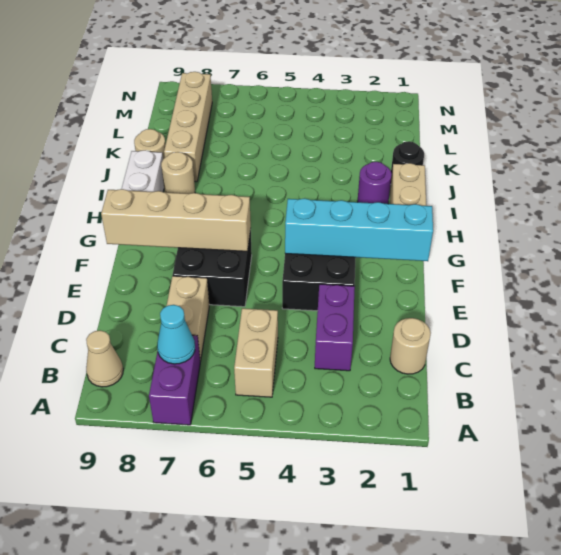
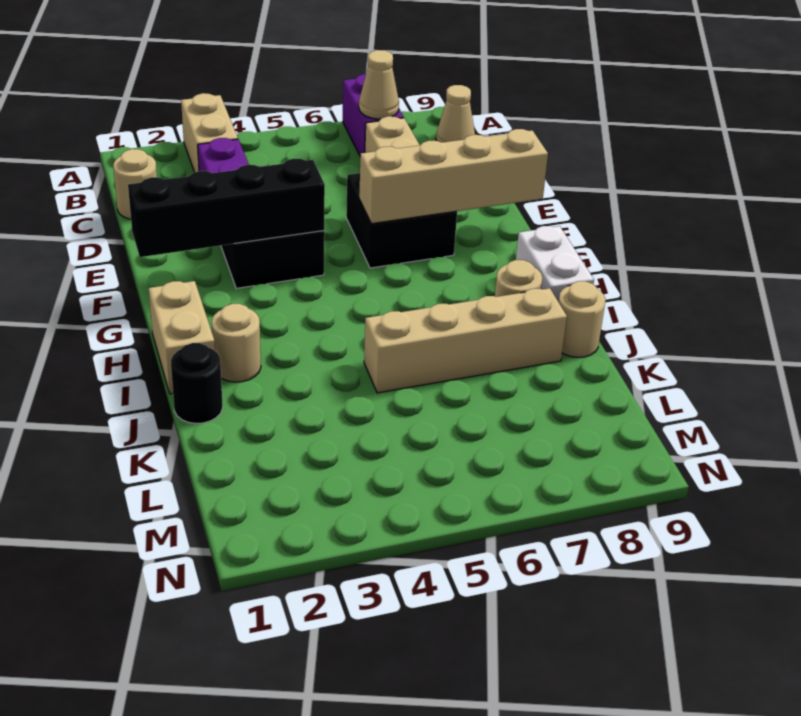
tan brick B5:C5 level 1 -> tan brick A3:B3 level 1
cyan cone B7 level 2 -> tan cone B7 level 2
cyan brick F1:F4 level 2 -> black brick F1:F4 level 2
purple round brick I2 level 1 -> tan round brick I2 level 1
tan brick J8:M8 level 1 -> tan brick J5:J8 level 1

